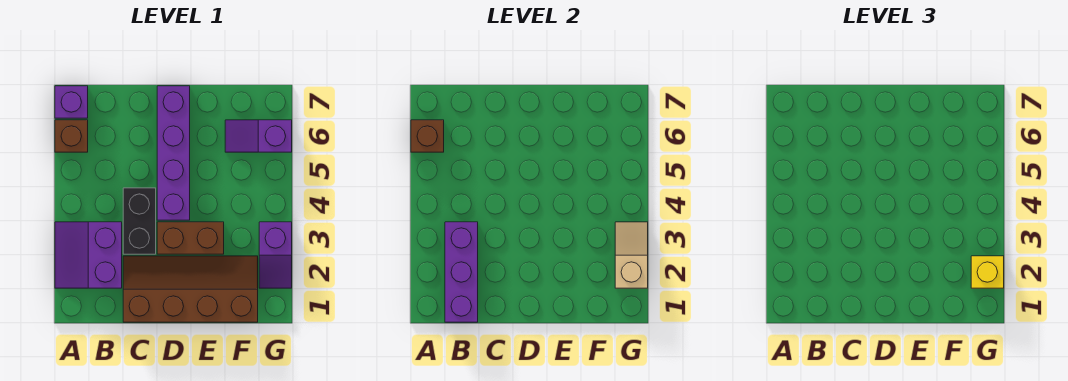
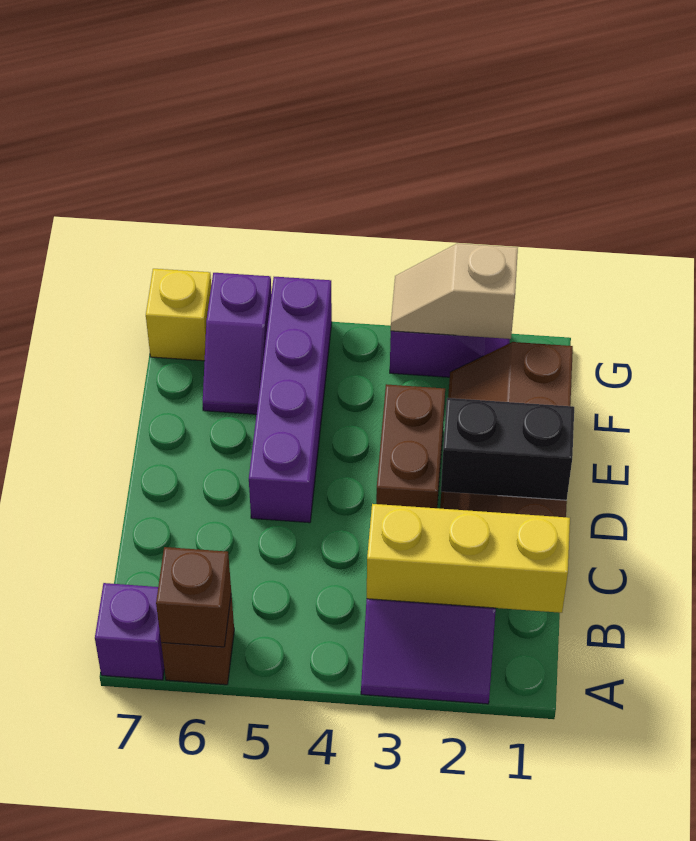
purple brick B1:B3 level 2 -> yellow brick B1:B3 level 2
black brick C3:C4 level 1 -> black brick D1:D2 level 2
purple brick D4:D7 level 1 -> purple brick D5:G5 level 1
yellow brick G2 level 3 -> yellow brick G7 level 1

